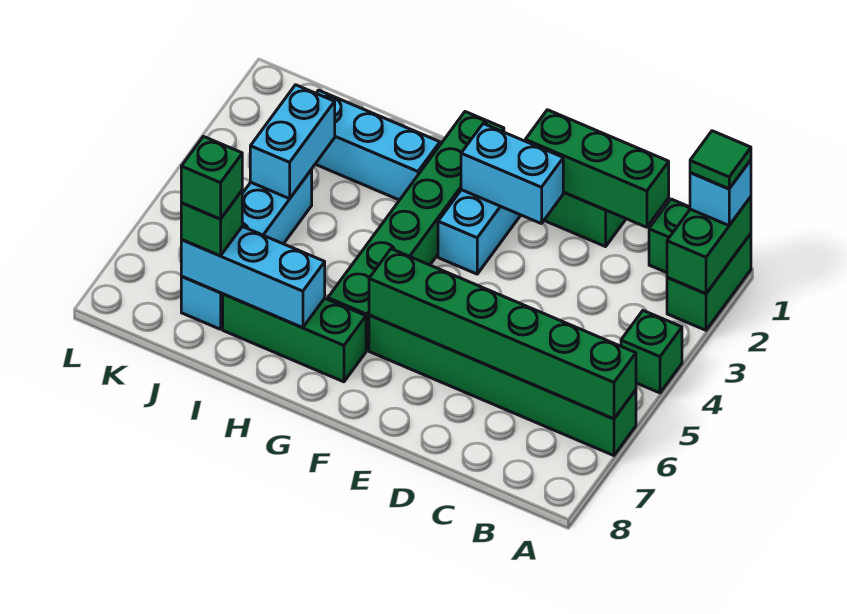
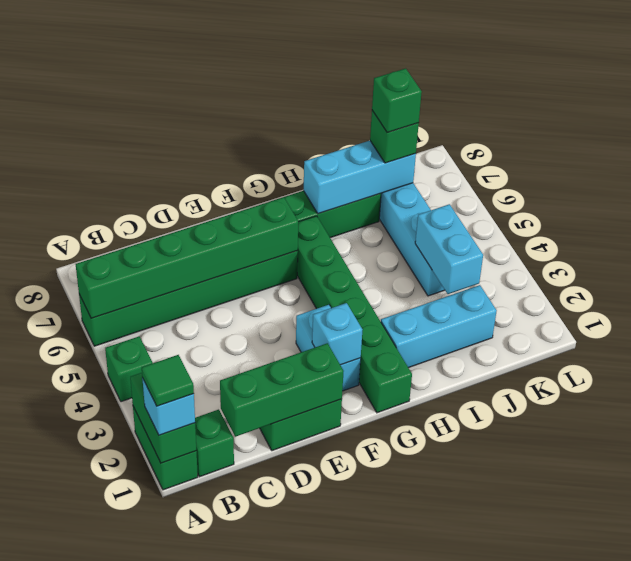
cyan brick E2:F2 level 2 -> cyan brick F2 level 2

